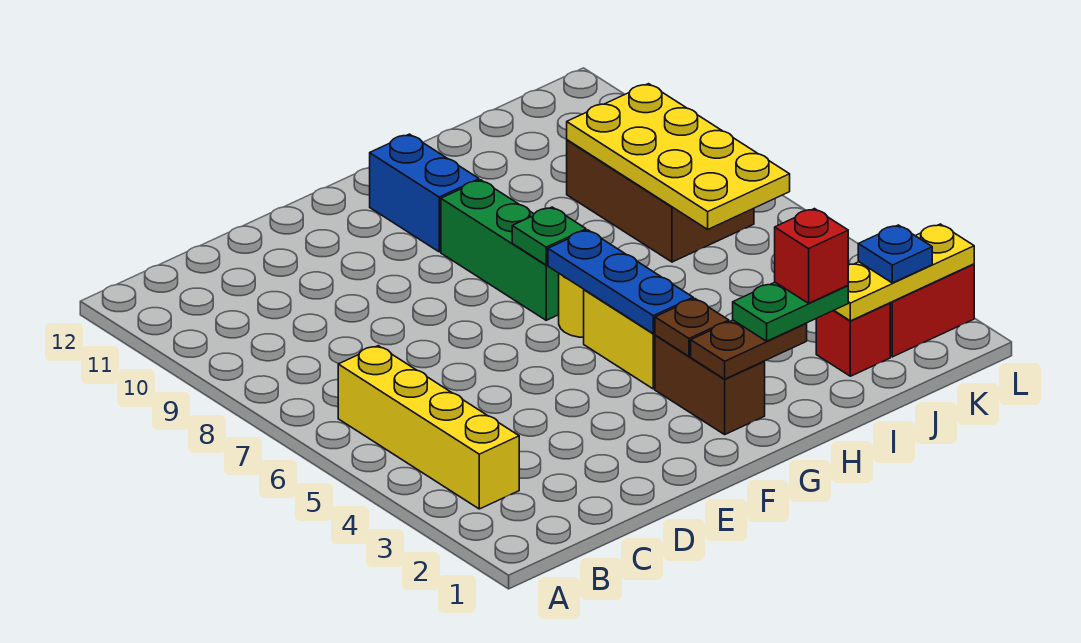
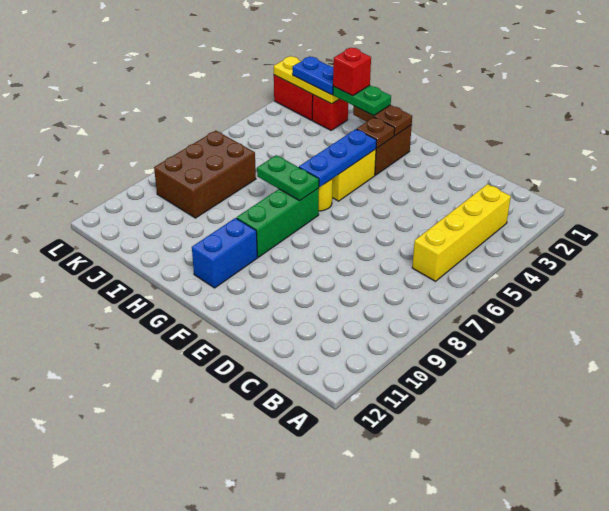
green plate G7 level 2 -> green plate G7:H7 level 2
yellow plate J6:K9 level 2 -> none
blue plate K2 level 3 -> blue plate J2:K2 level 3

